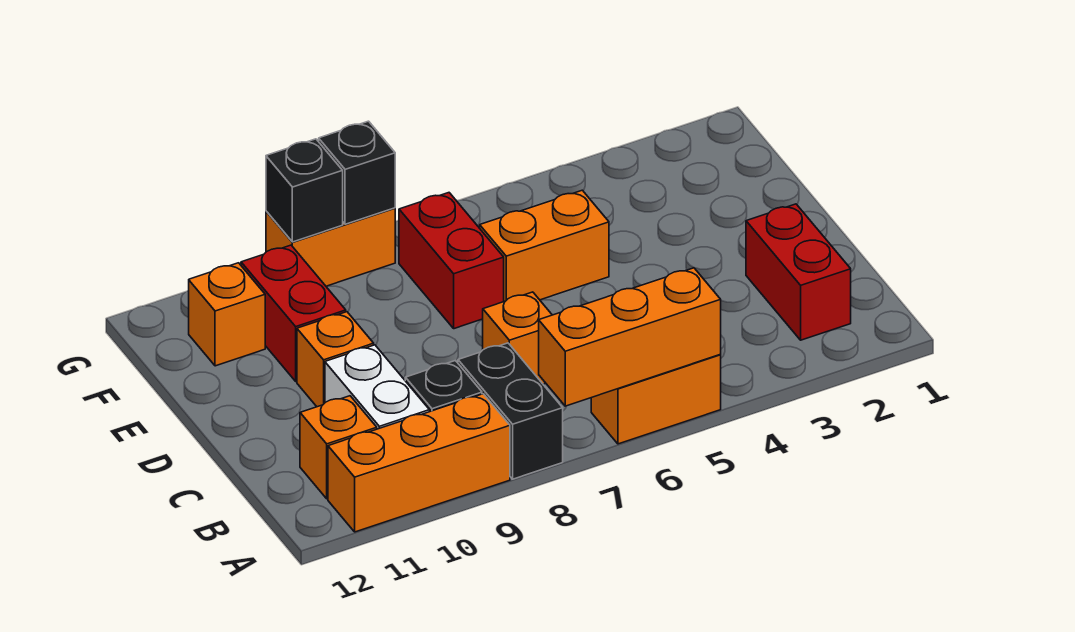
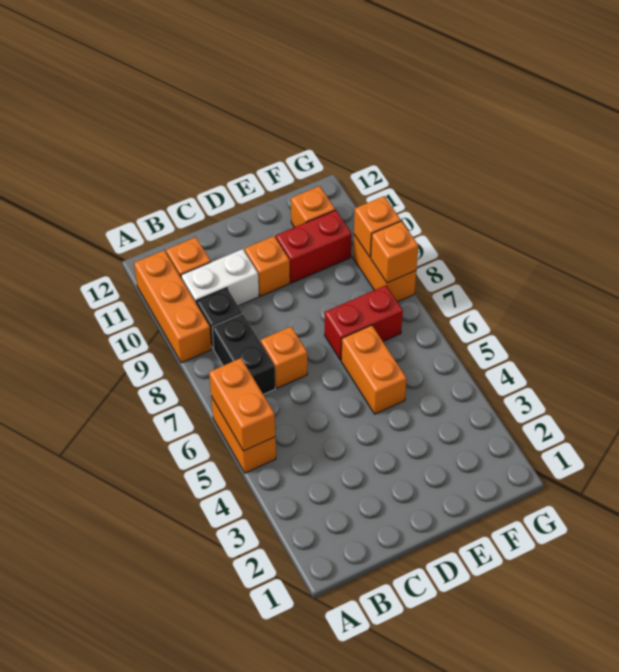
orange brick A5:A7 level 2 -> orange brick A5:A6 level 2
black brick A8:B8 level 1 -> black brick B7:B8 level 1
red brick B2:C2 level 1 -> none
black brick G8 level 2 -> orange brick G8 level 2
black brick G9 level 2 -> orange brick G9 level 2

